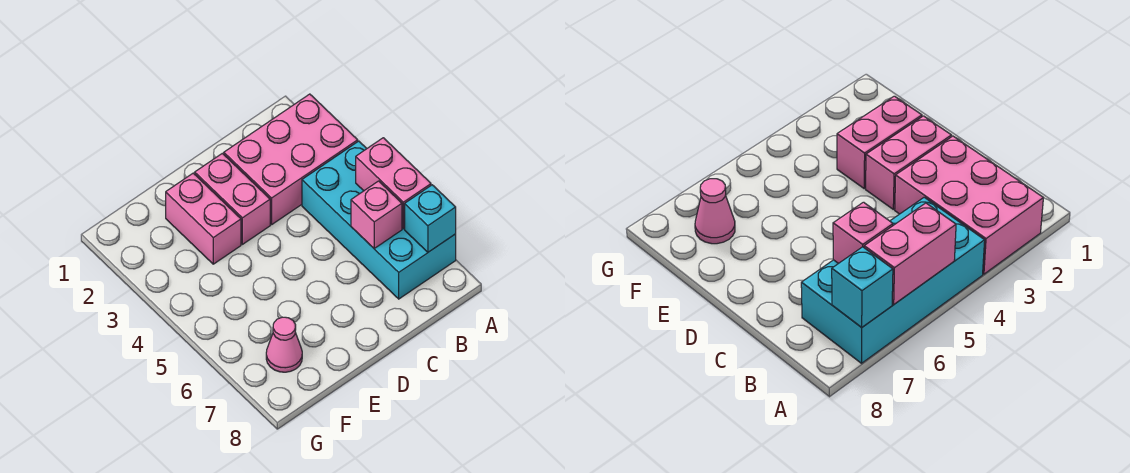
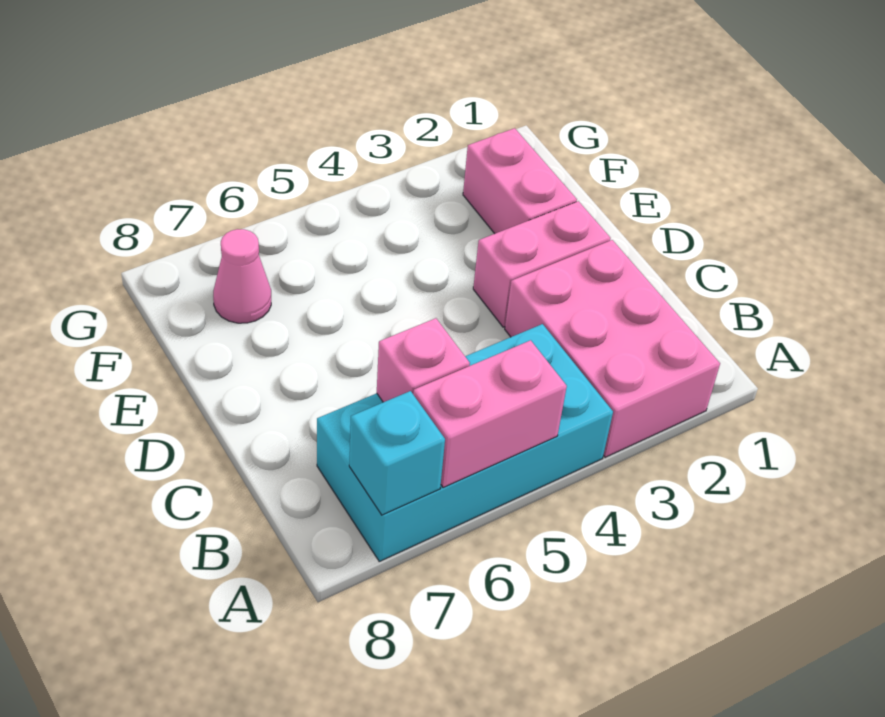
pink brick E2:E3 level 1 -> pink brick E2:F2 level 1

